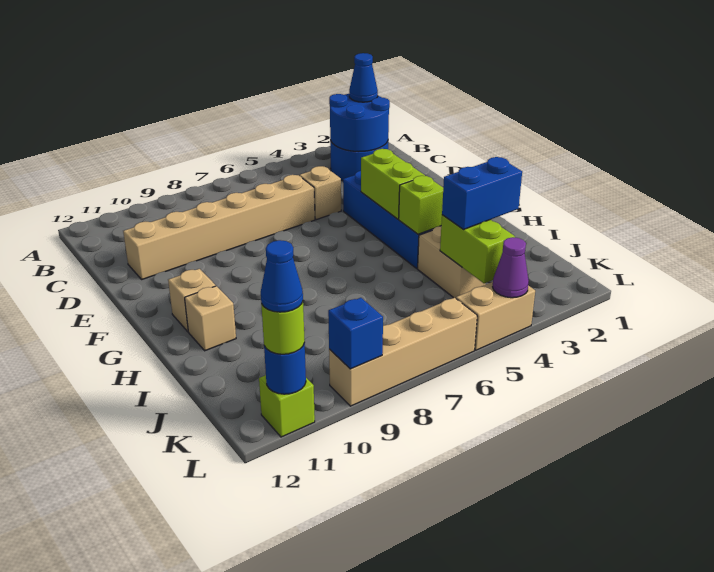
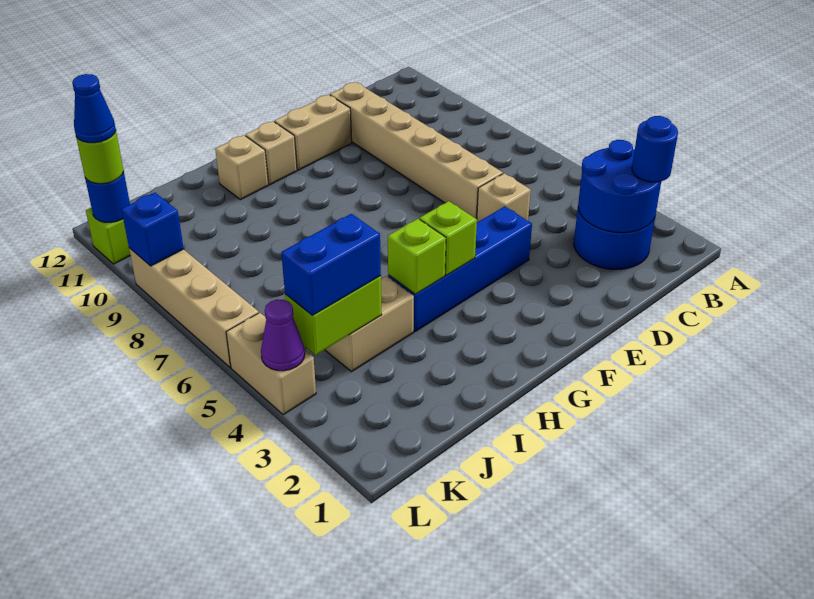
blue cone B2 level 3 -> blue round brick B2 level 3
none -> tan brick E11:F11 level 1
lime brick F4:G4 level 2 -> lime brick G4 level 2
blue brick J3:J4 level 3 -> blue brick J4:K4 level 3

